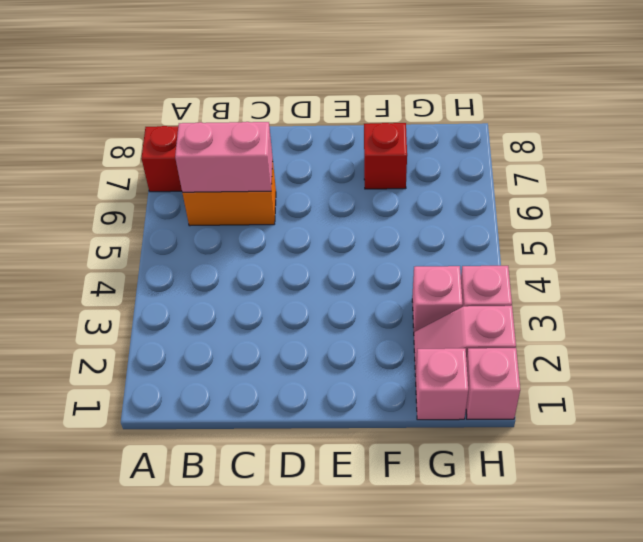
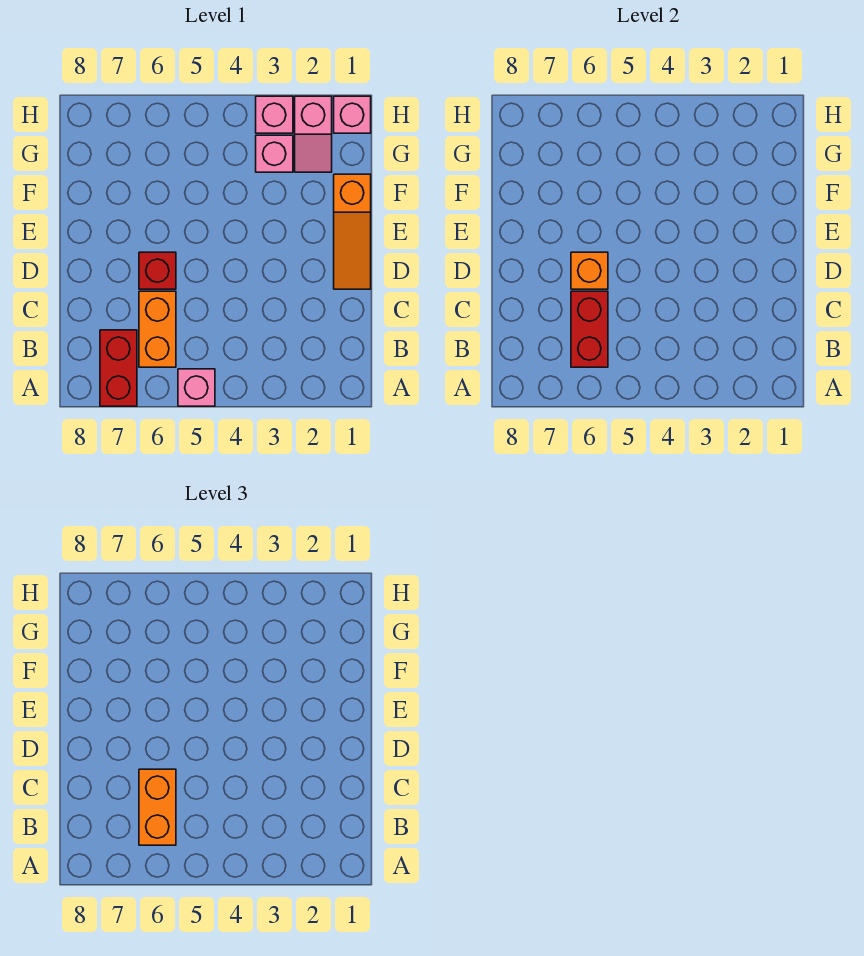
pink brick B6:C6 level 2 -> red brick B6:C6 level 2
none -> orange brick B6:C6 level 3
none -> orange slope D1:F1 level 1 top F
none -> orange brick D6 level 2
red brick F7 level 1 -> red brick D6 level 1
pink brick G1 level 1 -> pink brick A5 level 1

